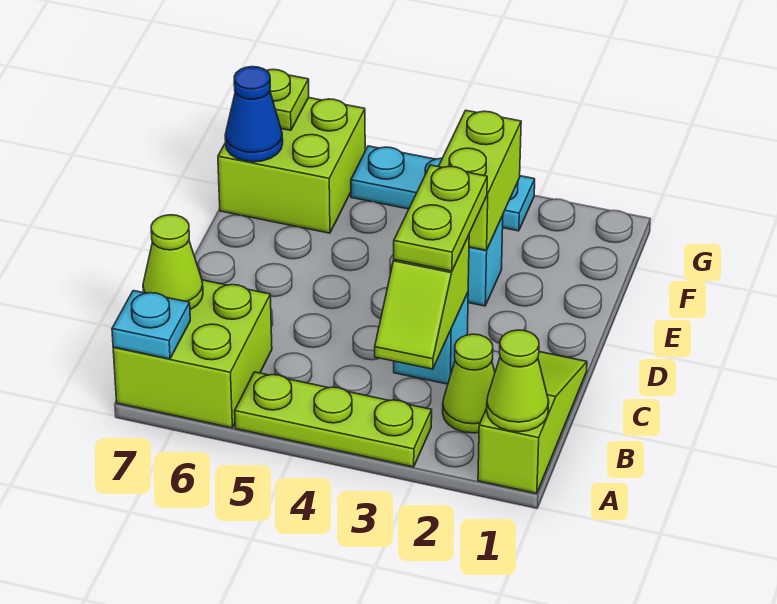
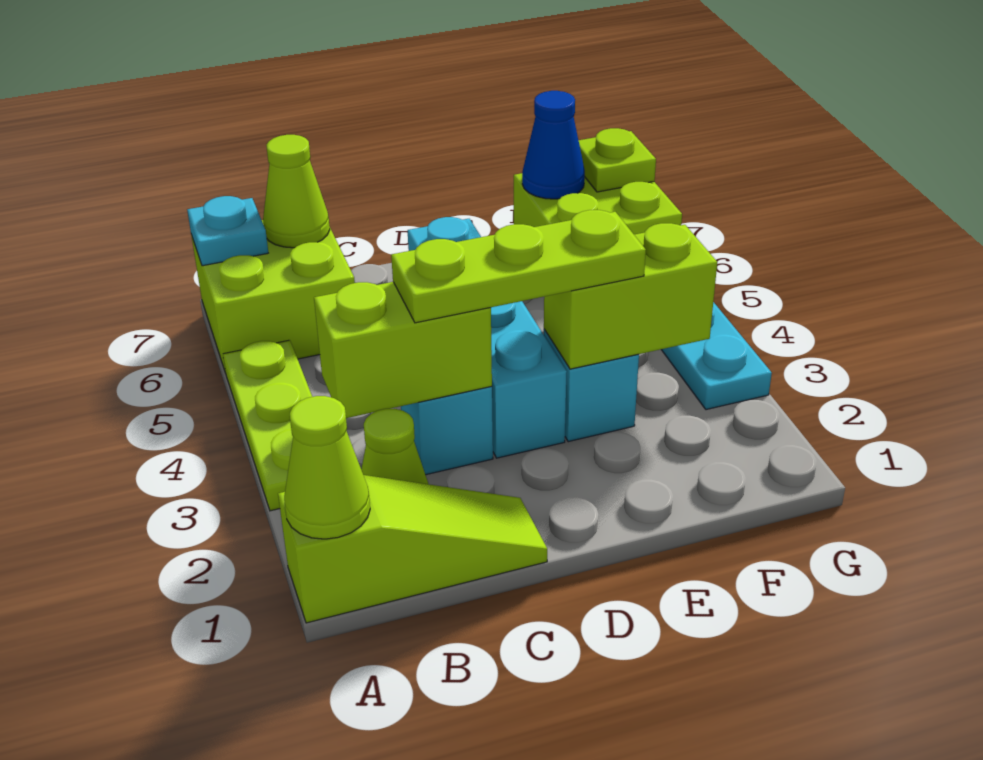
lime slope B3:C3 level 2 top C -> lime brick B3:C3 level 2
lime plate C3:D3 level 3 -> lime plate C3:E3 level 3
none -> cyan brick D3:D6 level 1

